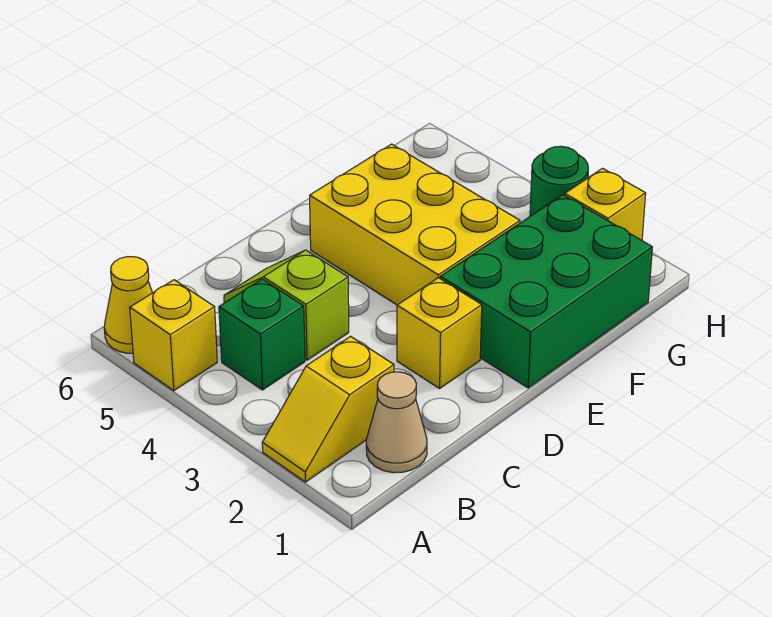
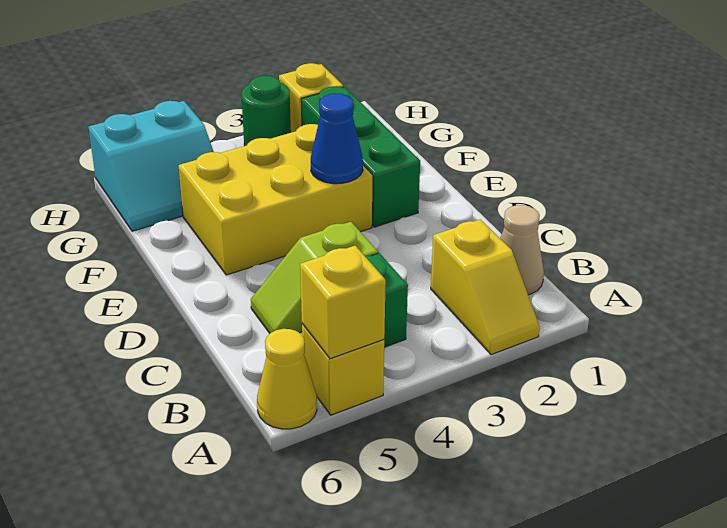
yellow brick D2 level 1 -> yellow brick A5 level 2
green brick E1:G2 level 1 -> green brick E2:G2 level 1
none -> blue cone E3 level 2
none -> cyan slope G5:H6 level 1 top H

